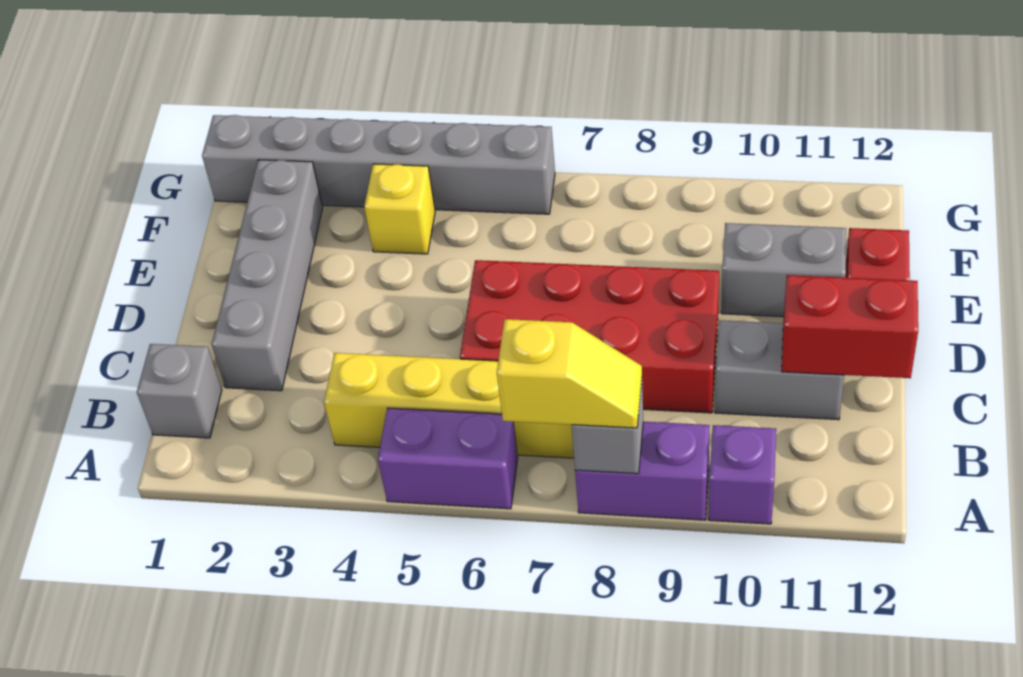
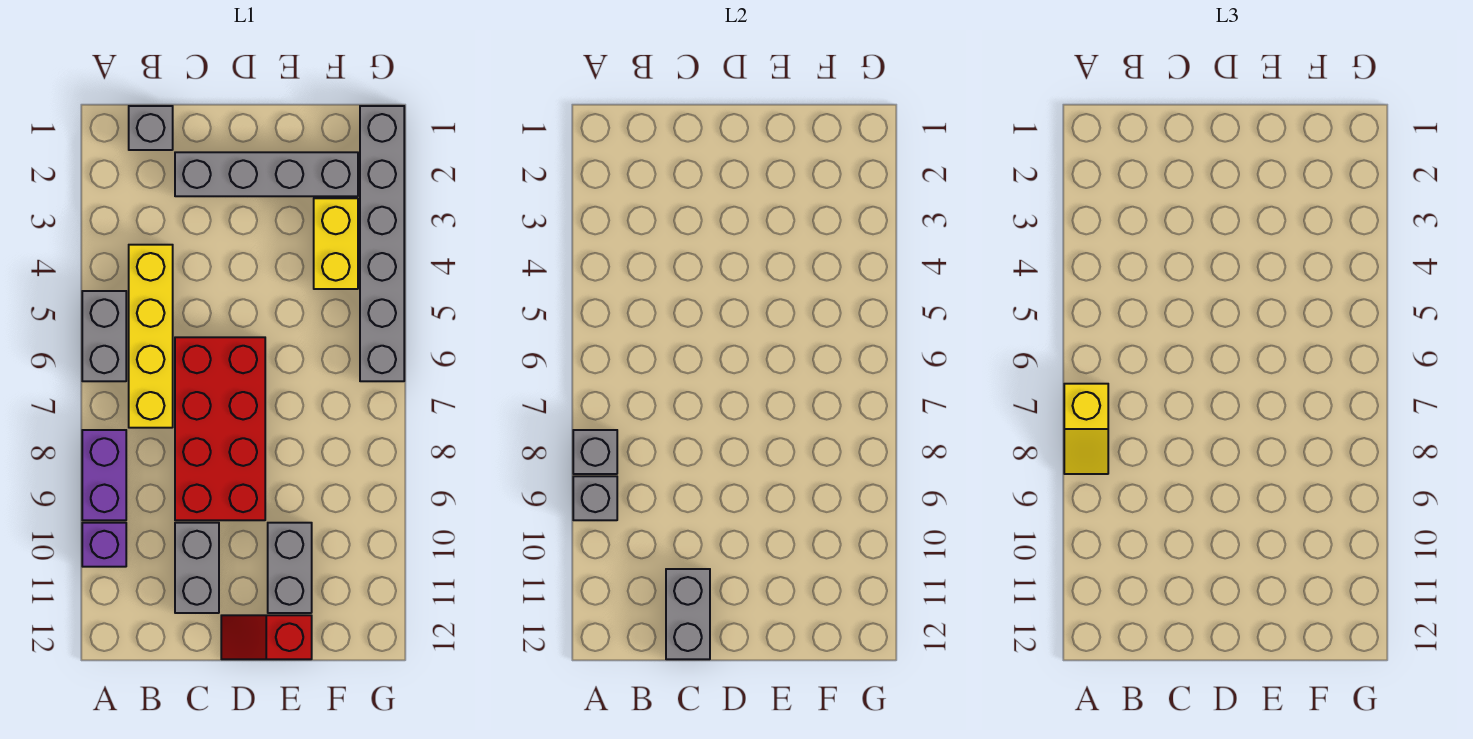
purple brick A5:A6 level 1 -> grey brick A5:A6 level 1
none -> grey brick A9 level 2
red brick C11:C12 level 2 -> grey brick C11:C12 level 2
yellow brick F4 level 1 -> yellow brick F3:F4 level 1

